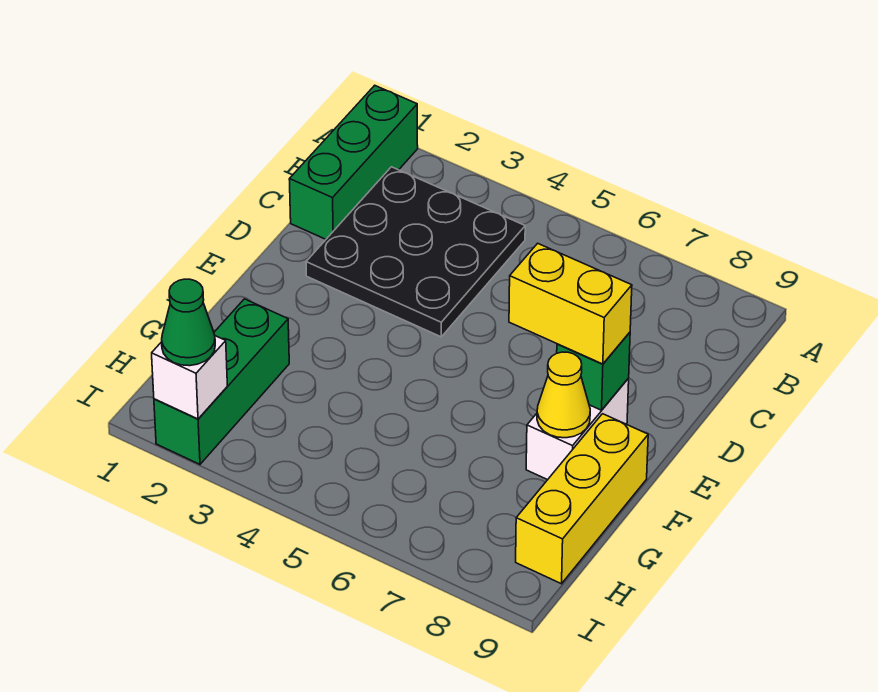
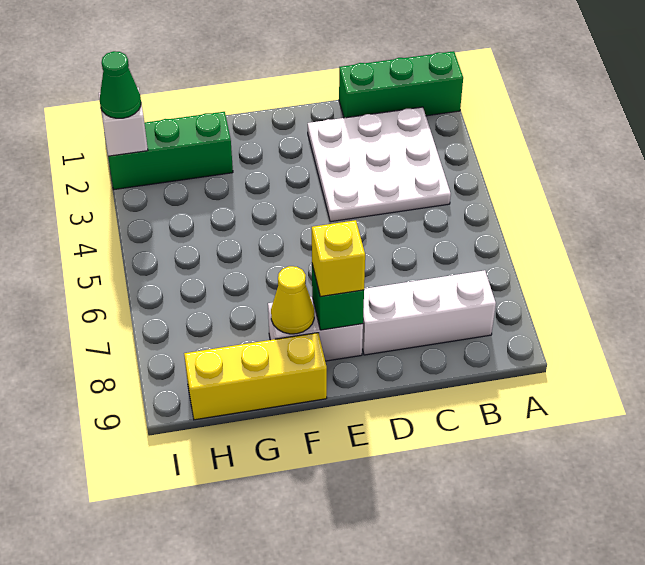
black plate B2:D4 level 1 -> white plate B2:D4 level 1
none -> white brick B8:D8 level 1
yellow brick E7:E8 level 3 -> yellow brick E8 level 3

